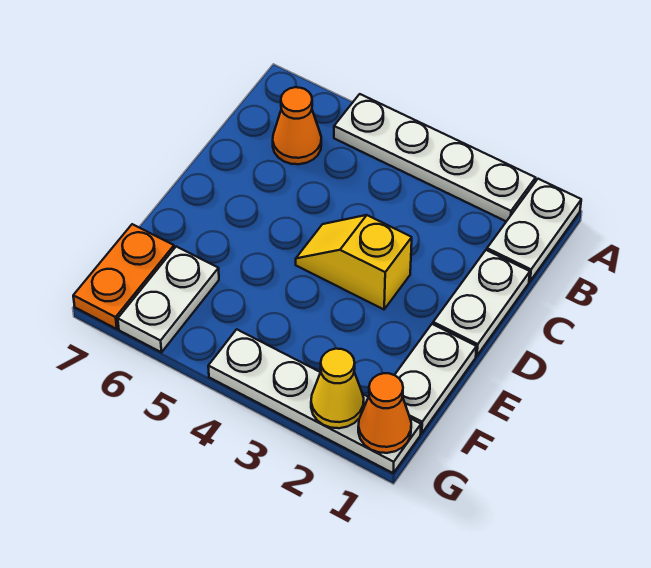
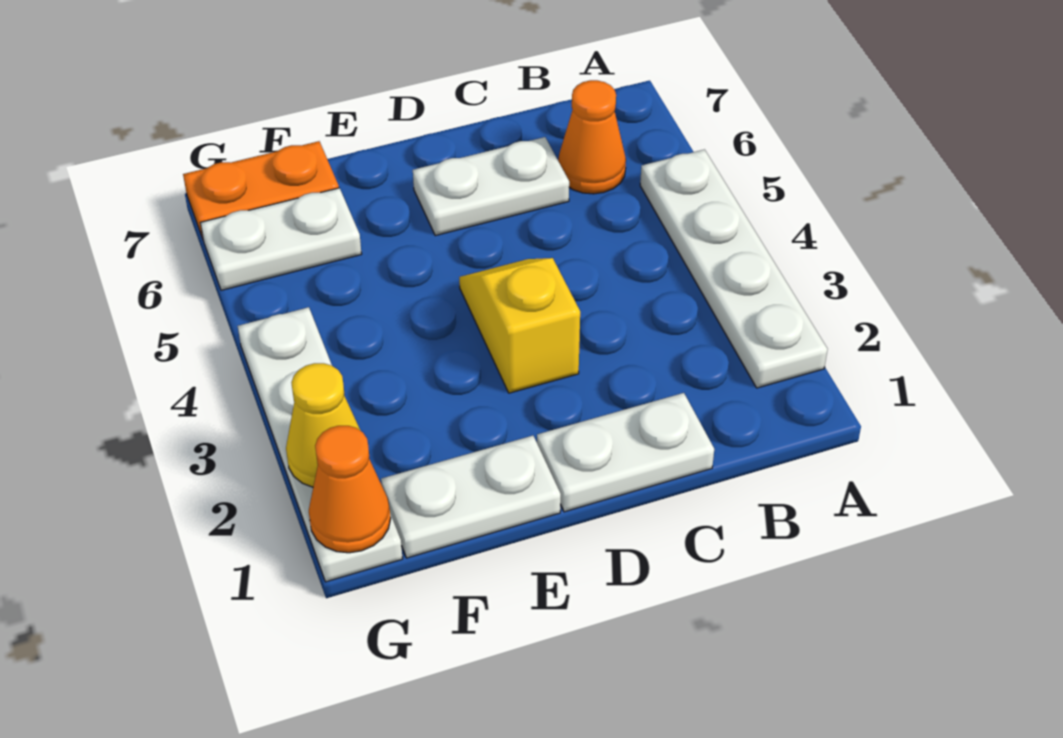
white plate A1:B1 level 1 -> white plate C6:D6 level 1

